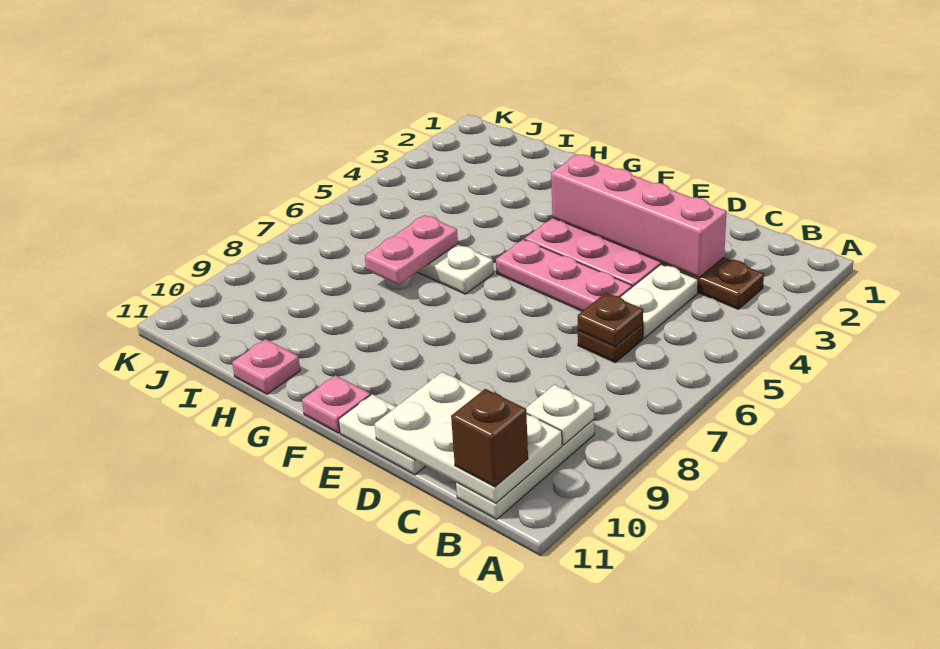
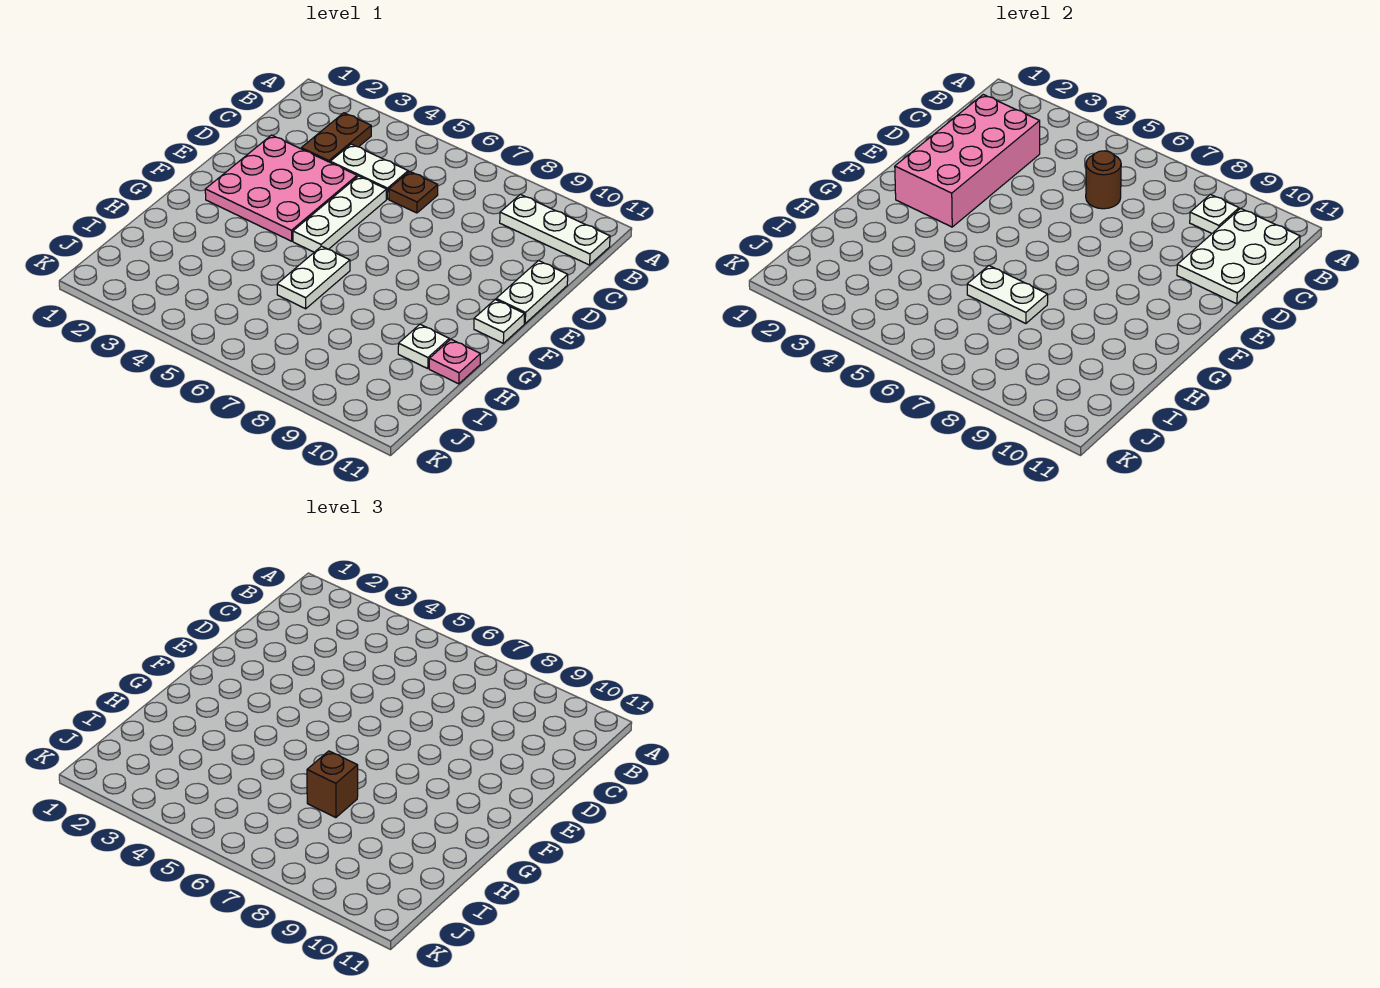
brown brick B11 level 3 -> brown brick H7 level 3
pink brick C3:F3 level 2 -> pink brick C2:F3 level 2
brown plate C6 level 2 -> brown round brick C6 level 2
pink plate D5:F5 level 1 -> white plate D5:F5 level 1
pink plate F11 level 1 -> white plate F11 level 1
pink plate H6:H7 level 2 -> white plate H6:H7 level 2
none -> white plate H10 level 1

